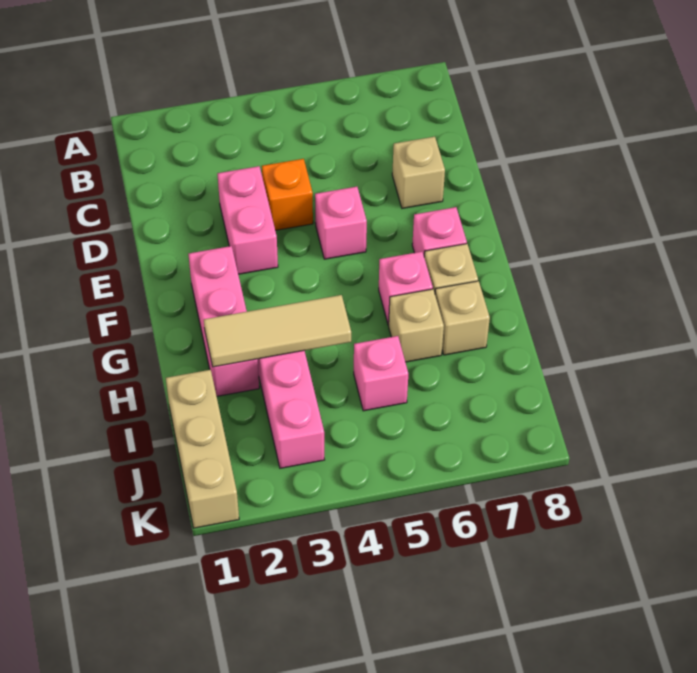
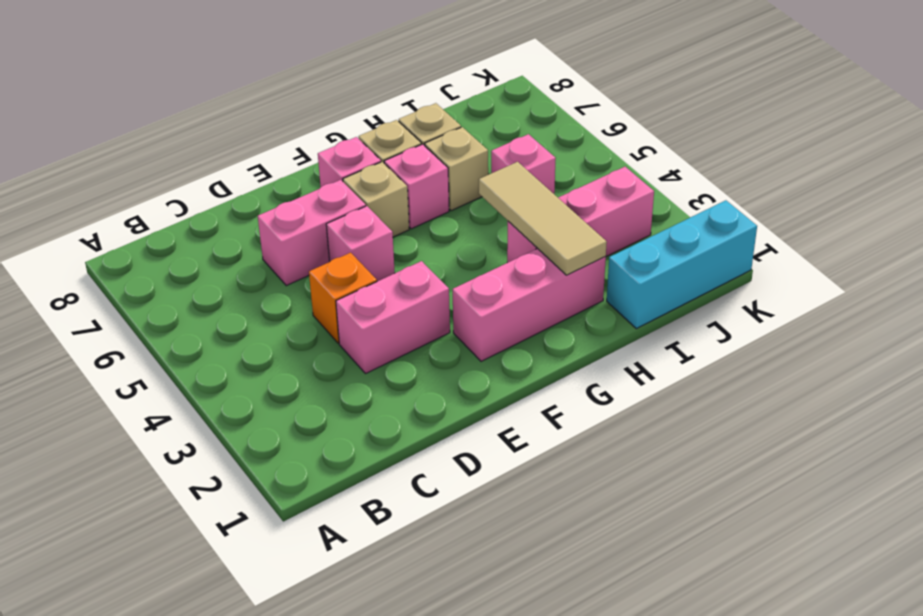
none -> pink brick D6:E6 level 1
tan brick D7 level 1 -> tan brick F6 level 1
tan brick I1:K1 level 1 -> cyan brick I1:K1 level 1

